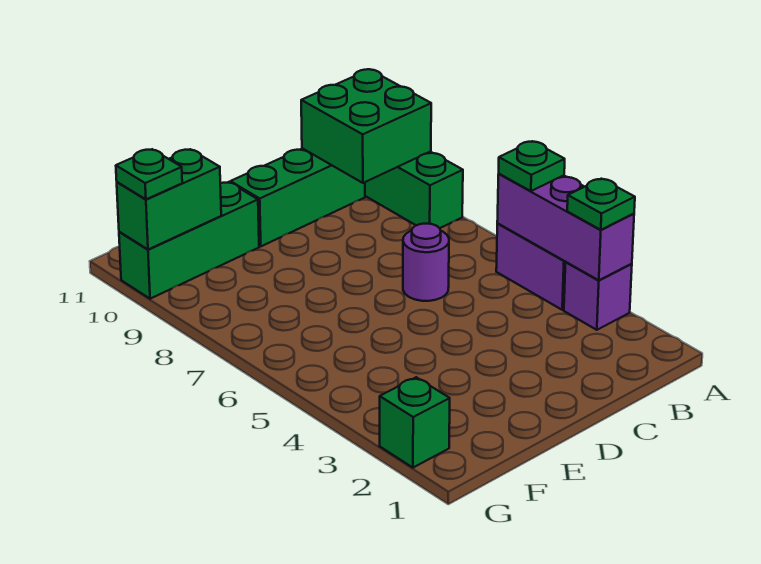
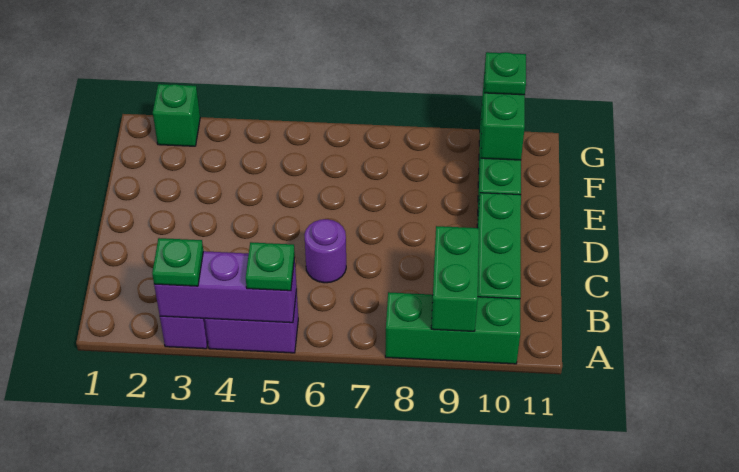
green brick A9:B10 level 2 -> green brick A9:B9 level 2

